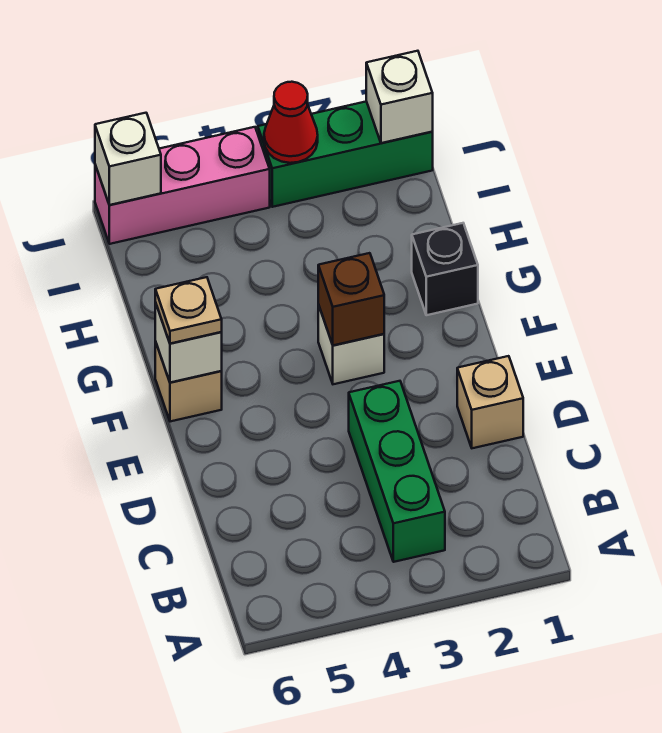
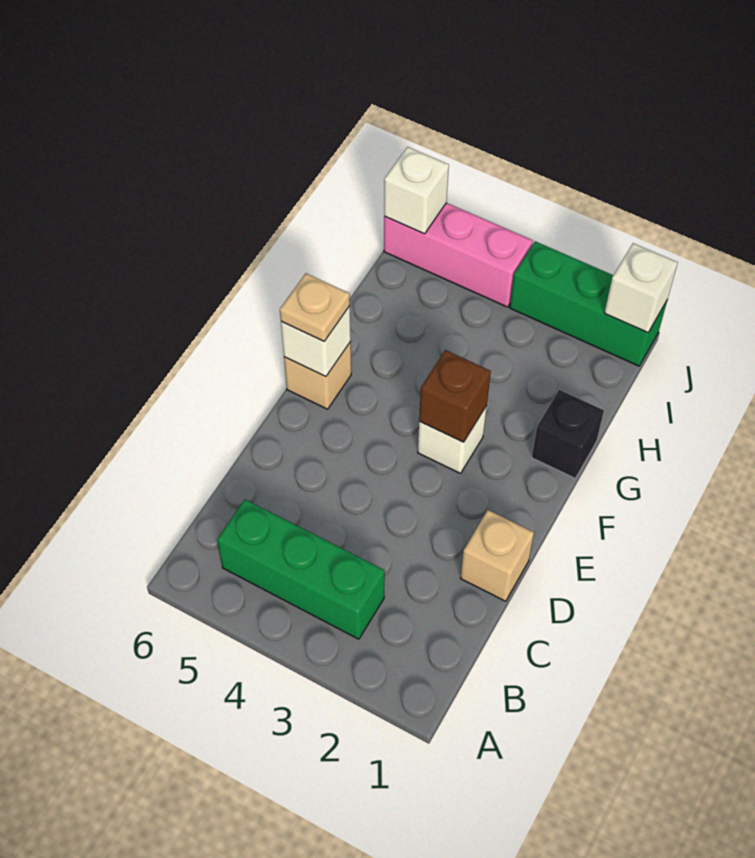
green brick B3:D3 level 1 -> green brick B3:B5 level 1
red cone J3 level 2 -> none

